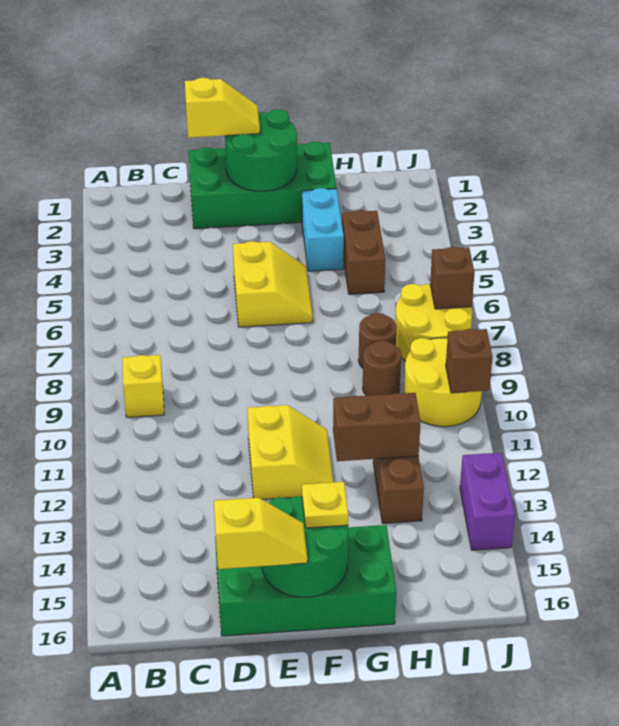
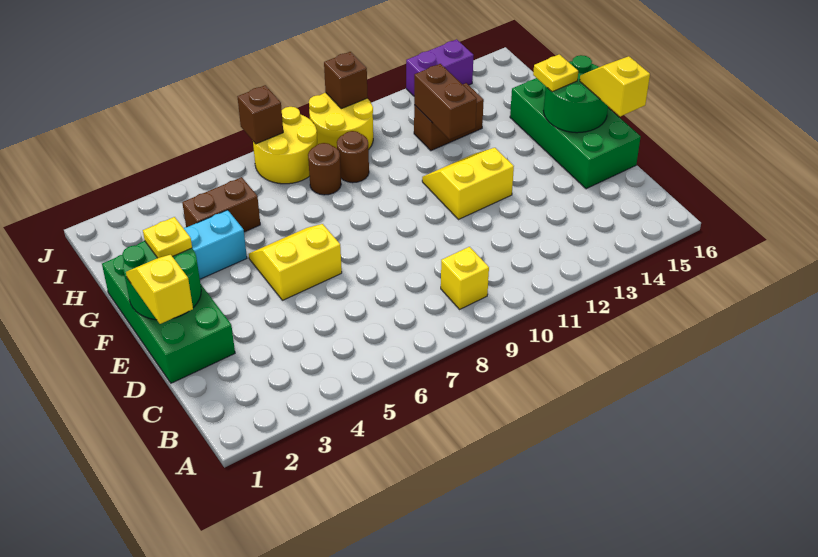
none -> yellow plate F2 level 3

